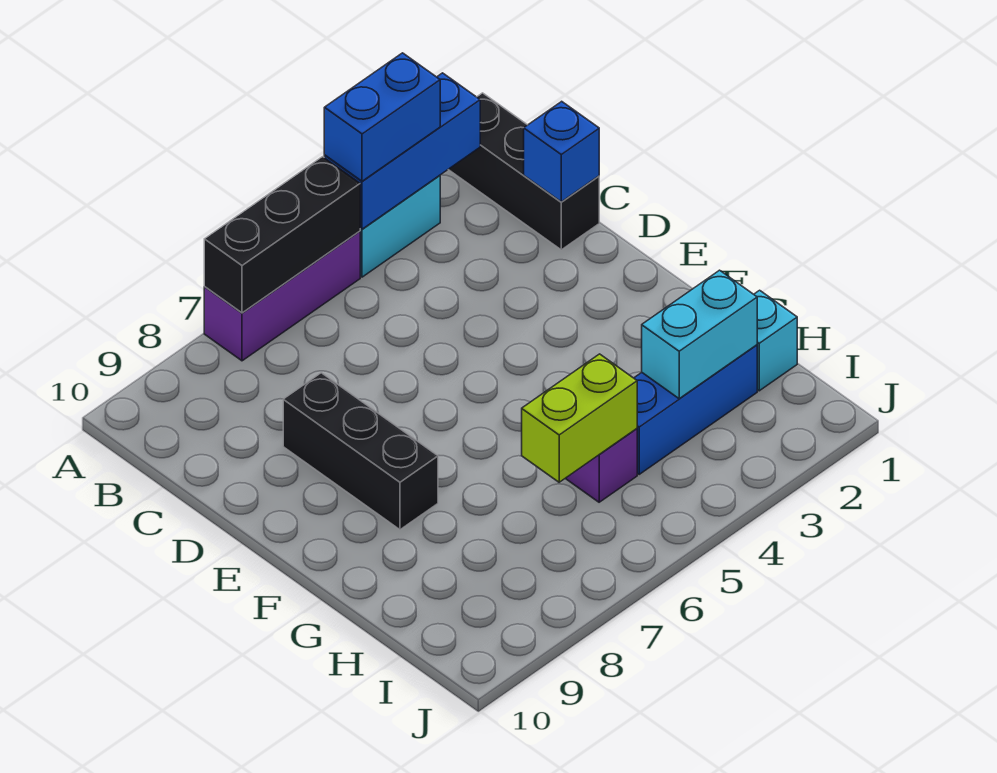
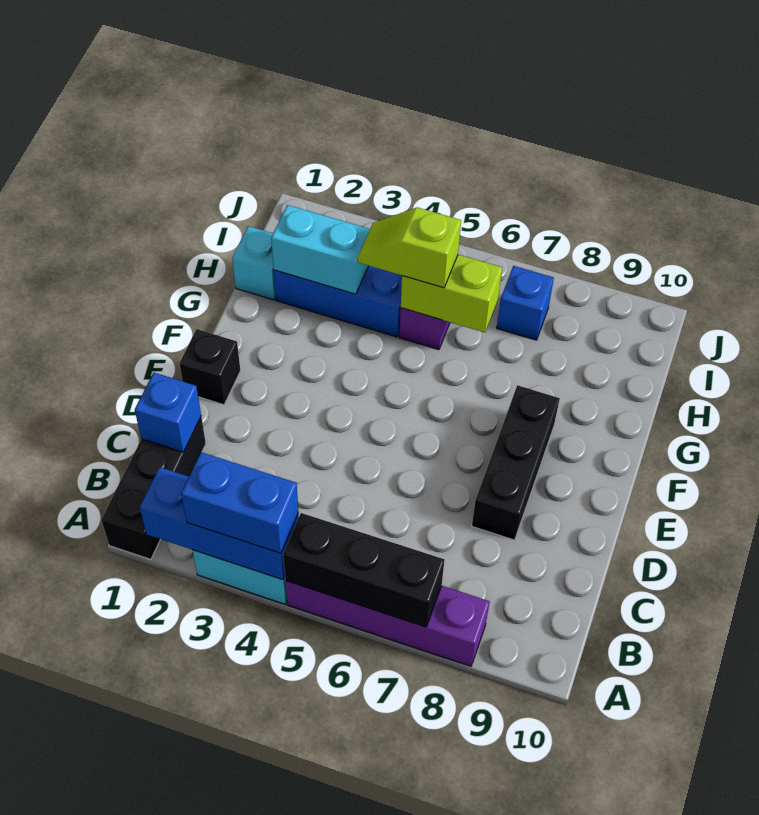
purple brick A5:A7 level 1 -> purple brick A5:A8 level 1
none -> black brick E1 level 1
none -> lime slope H4:H5 level 3 top 5
none -> blue brick I7 level 1

